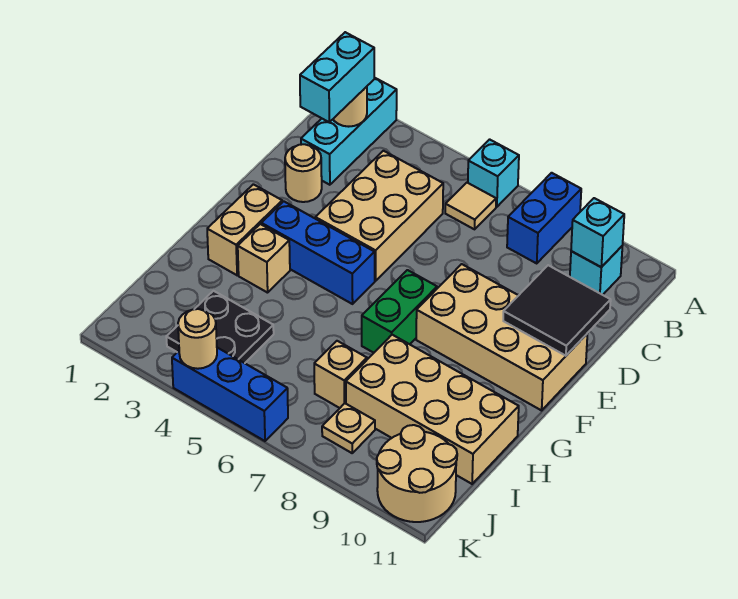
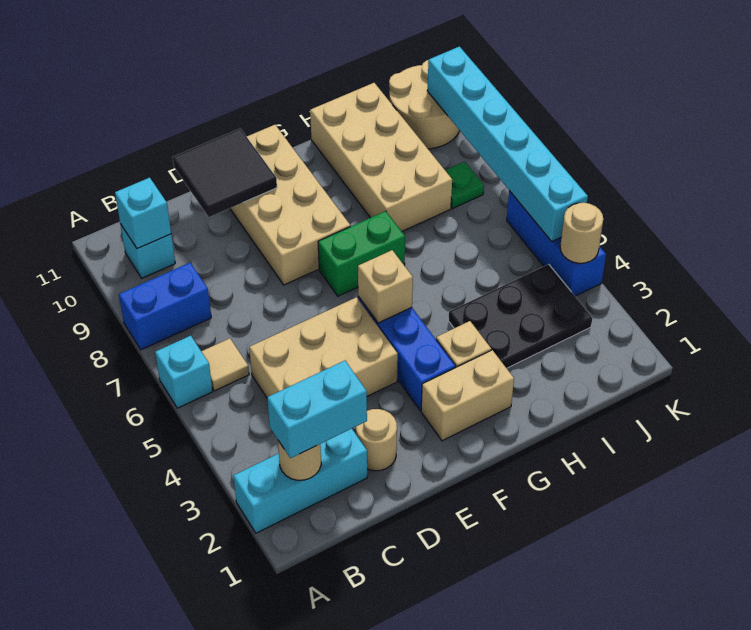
black plate I3:J4 level 1 -> black plate H3:J4 level 1
tan brick I7 level 1 -> tan brick F5 level 2
tan plate J8 level 1 -> green plate J8 level 1
none -> cyan brick K5:K10 level 2

